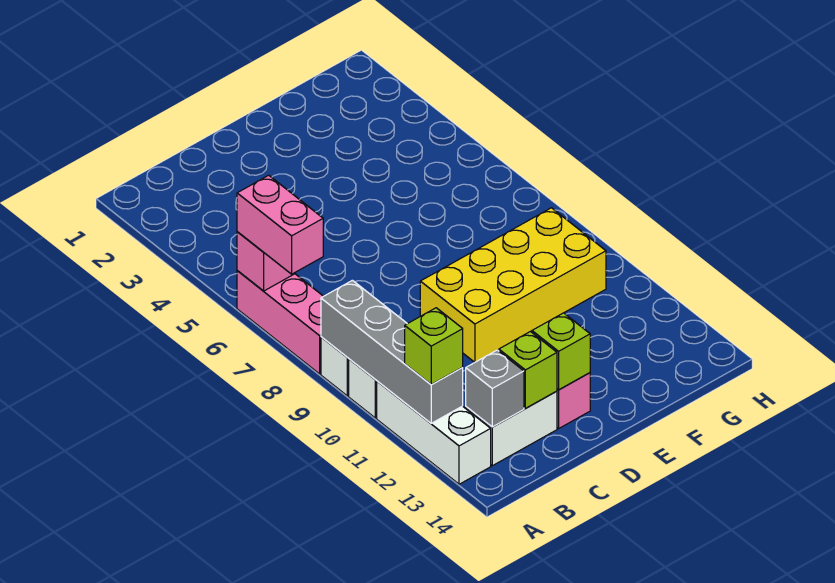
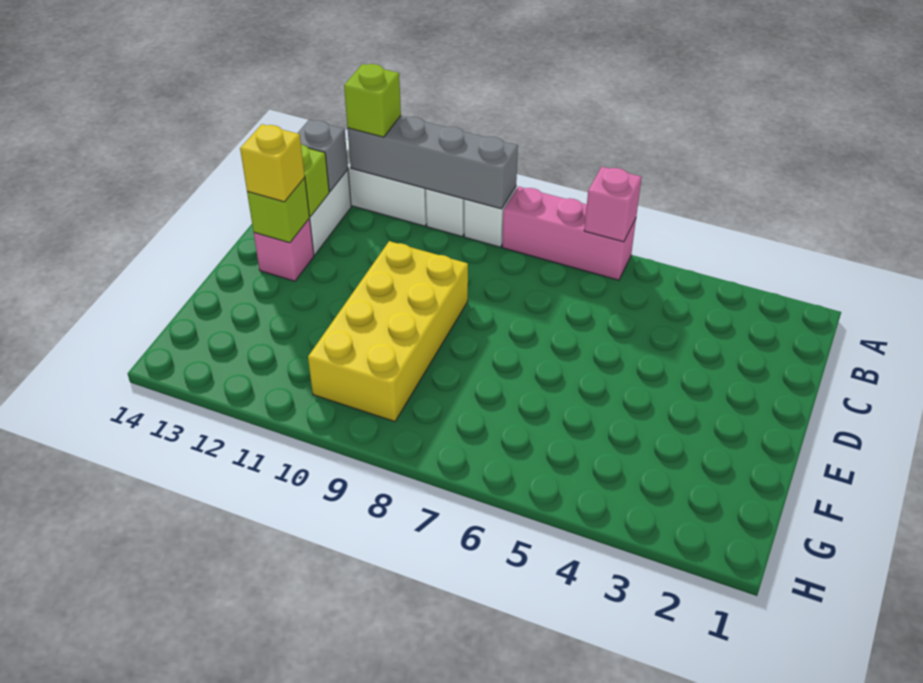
pink brick A6:A7 level 3 -> none
none -> yellow brick D13 level 3

